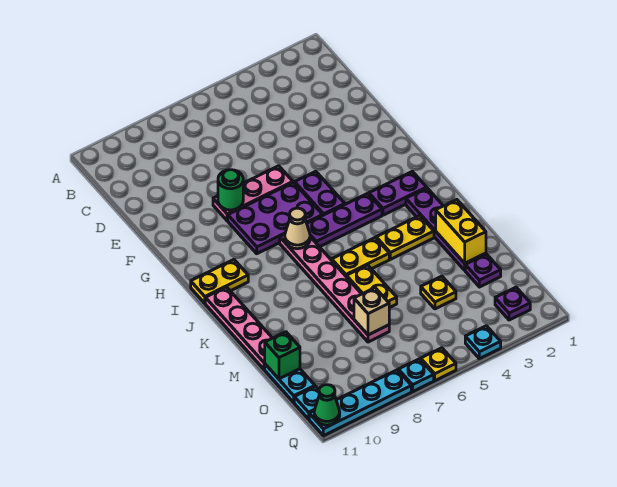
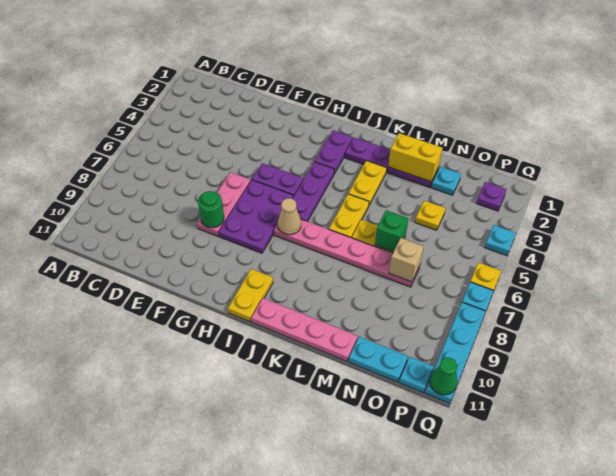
purple plate N2 level 1 -> cyan plate N2 level 1
green brick N11 level 2 -> green brick M6 level 2

